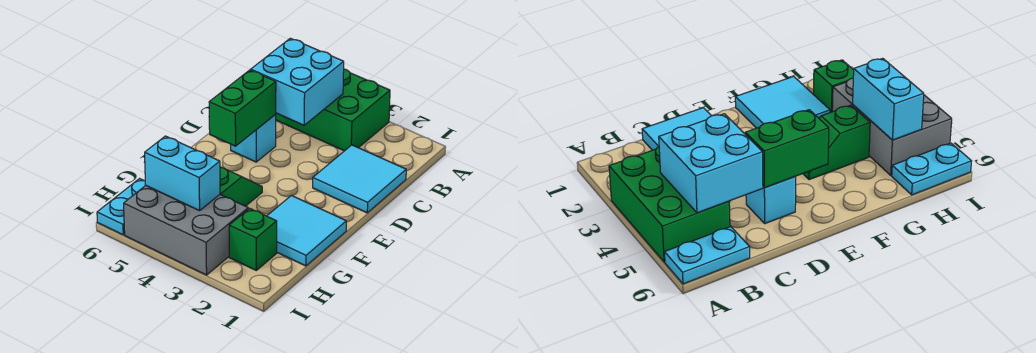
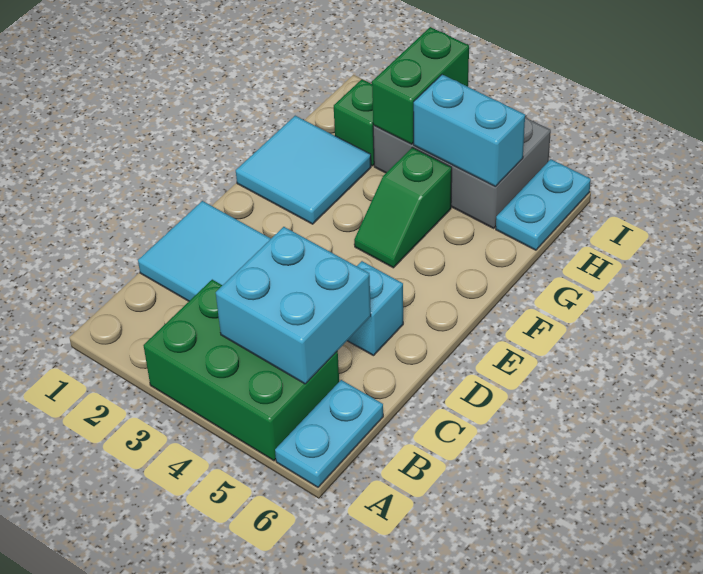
green brick D5:E5 level 2 -> green brick H3:I3 level 2

